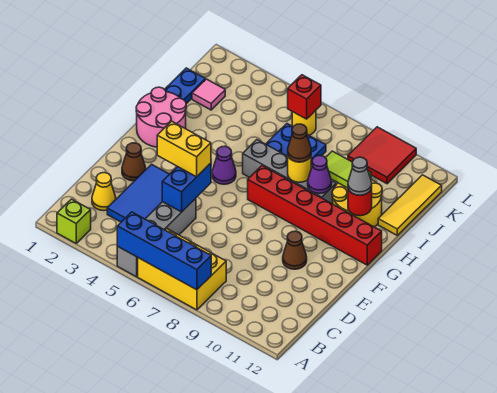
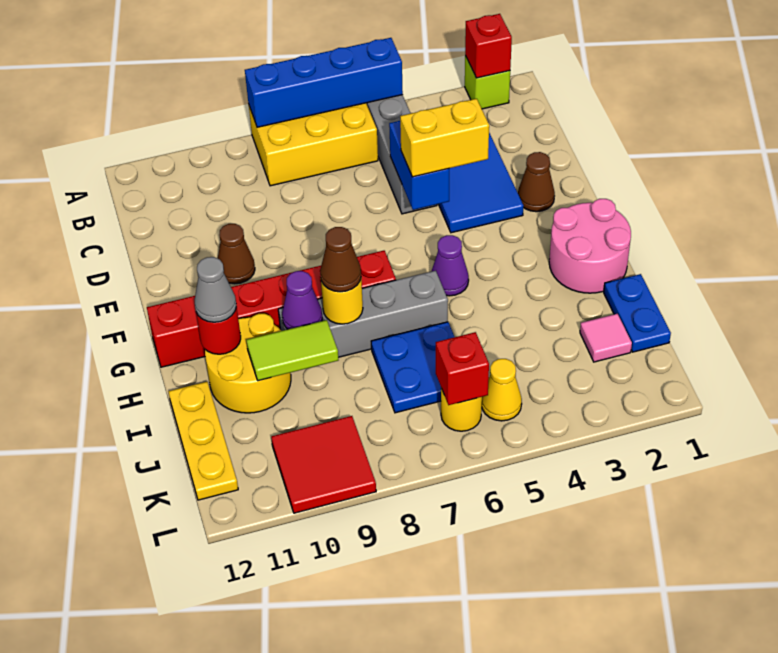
none -> red brick A2 level 2
yellow cone C2 level 1 -> yellow cone K5 level 1
yellow tile I12:K12 level 1 -> yellow plate I12:K12 level 1

